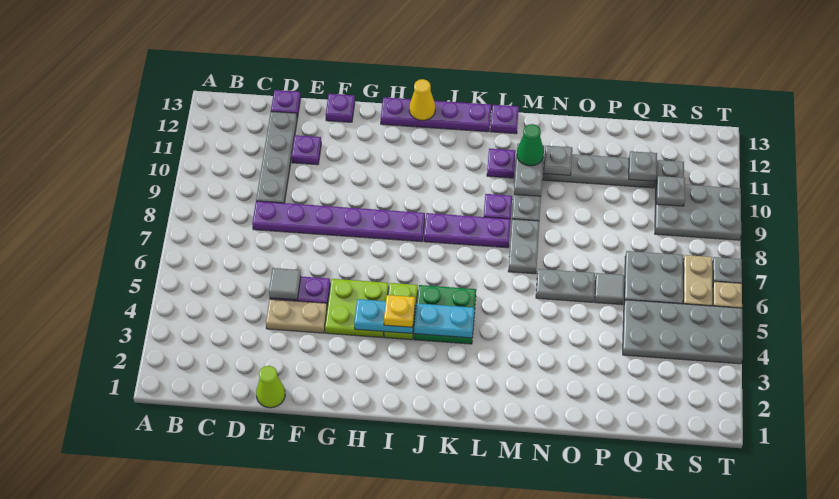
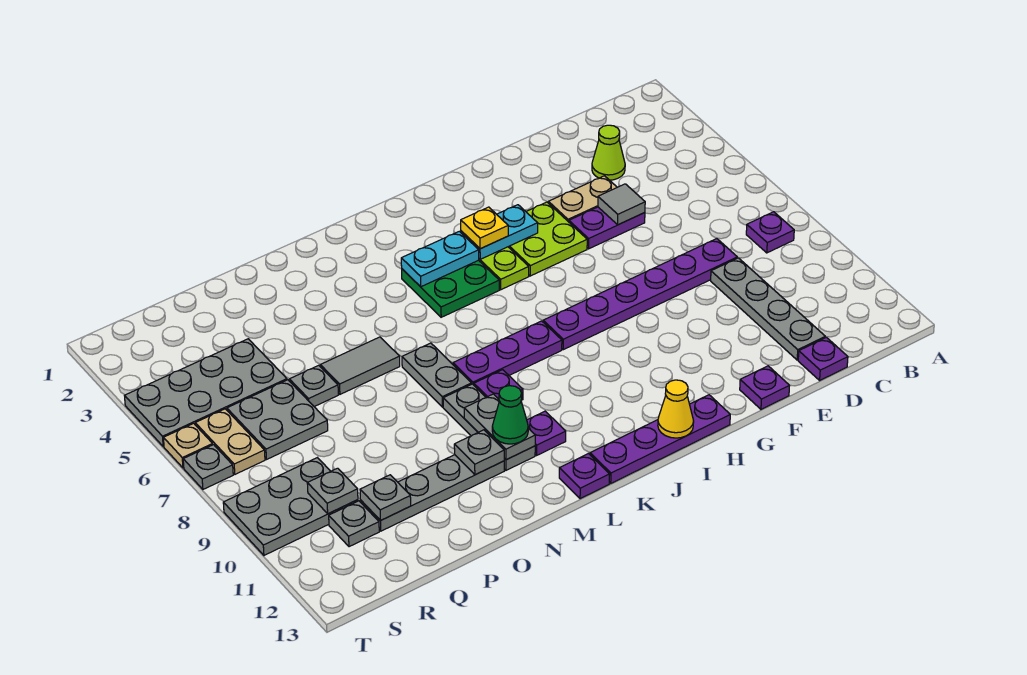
lime cone E1 level 1 -> lime cone D3 level 1
purple plate E11 level 1 -> purple plate B8 level 1
grey plate N6:O6 level 1 -> grey tile N6:O6 level 1
grey tile P6 level 1 -> grey plate P6 level 1

